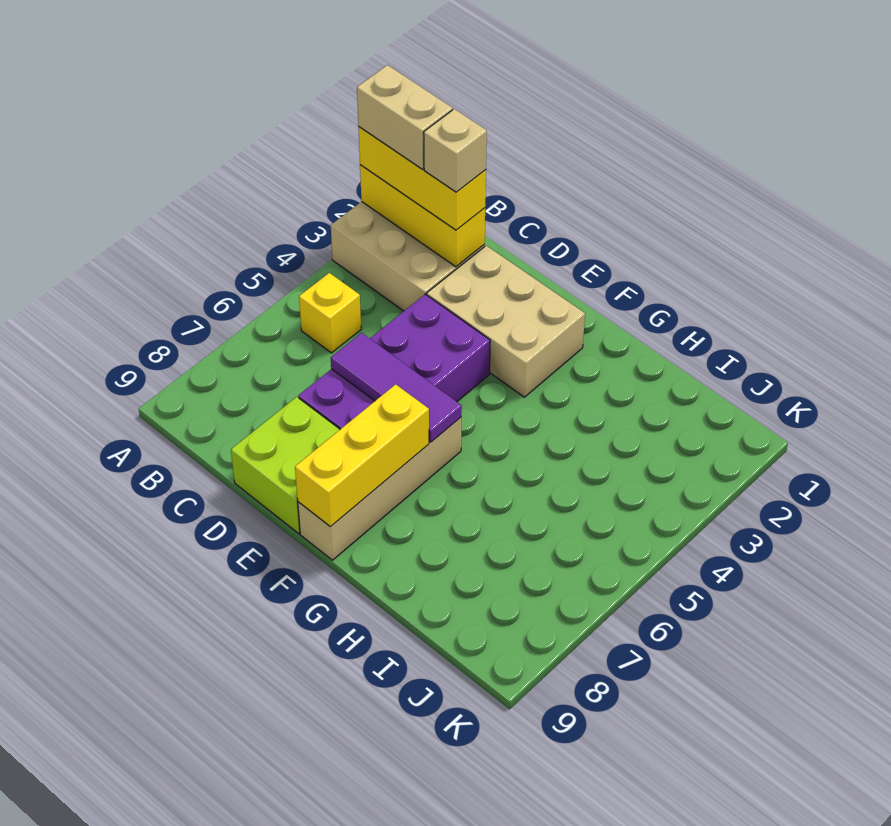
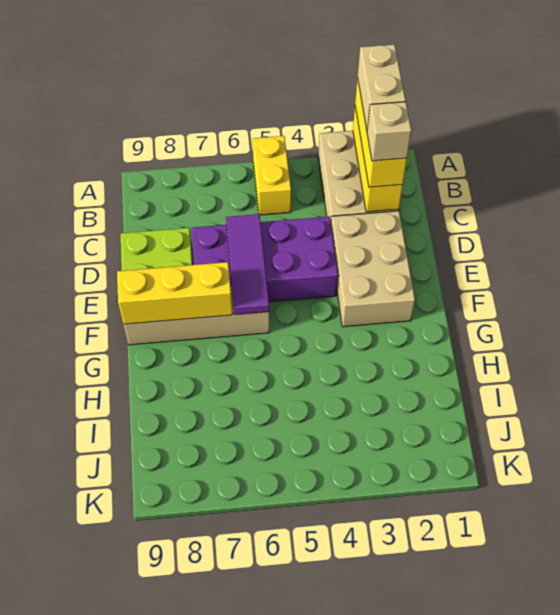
yellow brick B5 level 1 -> yellow brick A5:B5 level 1

